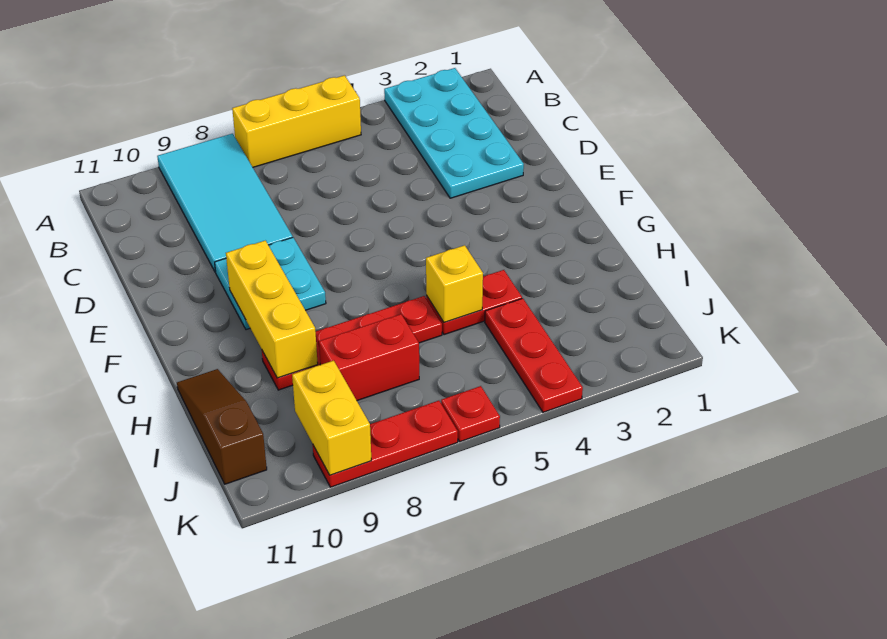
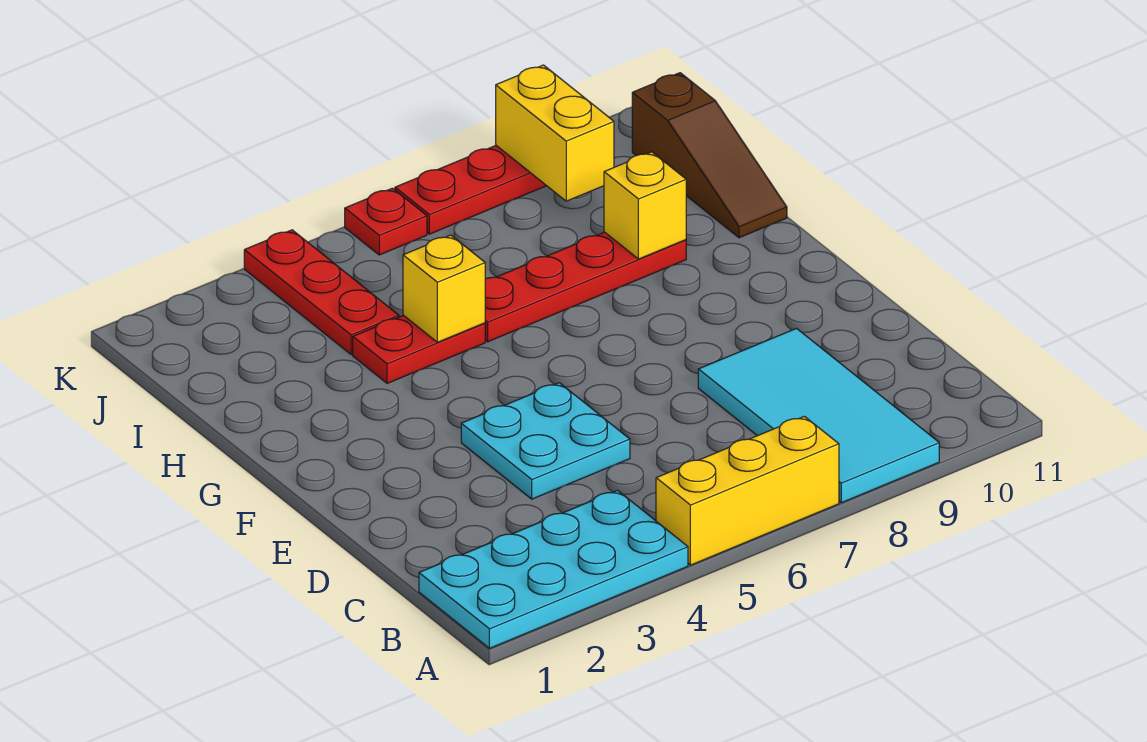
cyan plate A2:D3 level 1 -> cyan plate A1:B4 level 1
cyan plate E8:F9 level 1 -> cyan plate D4:E5 level 1
yellow brick F9:H9 level 2 -> yellow brick H9 level 2
red brick I7:I8 level 1 -> none

